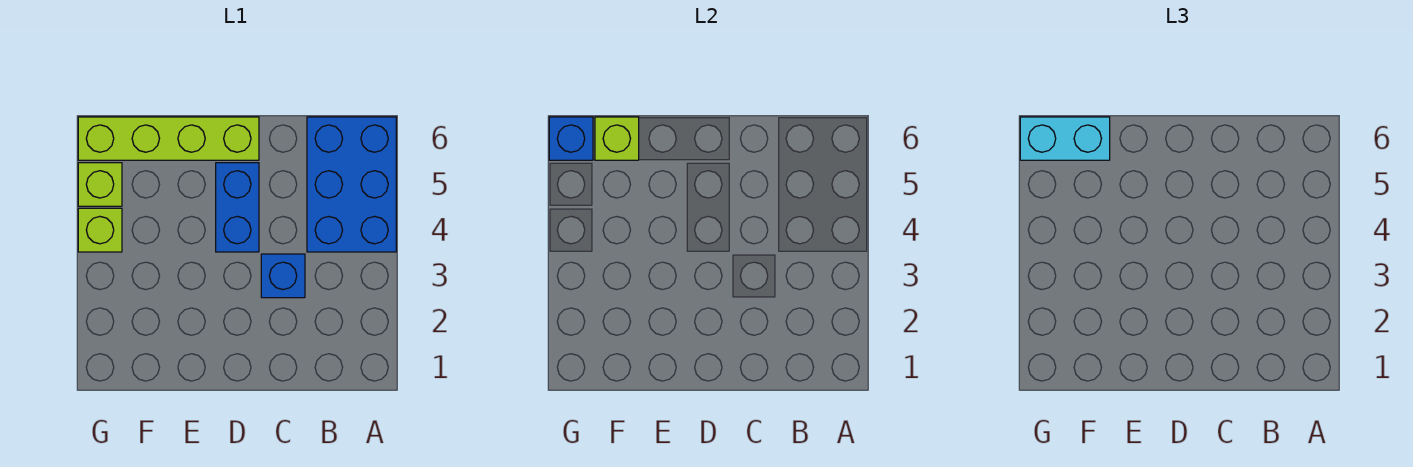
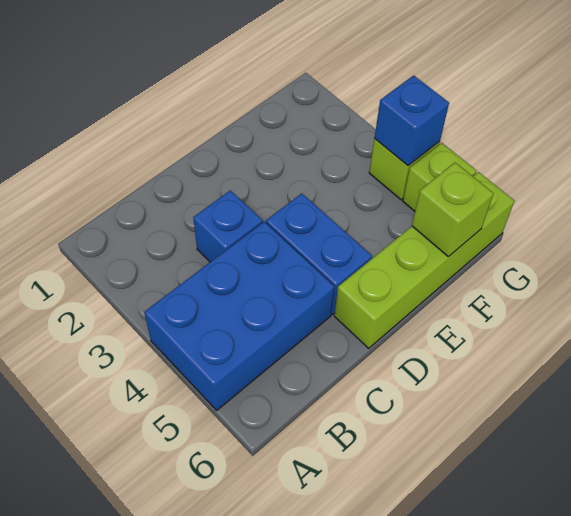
blue brick A4:B6 level 1 -> blue brick A4:C5 level 1
cyan brick F6:G6 level 3 -> none
blue brick G6 level 2 -> blue brick G4 level 2

